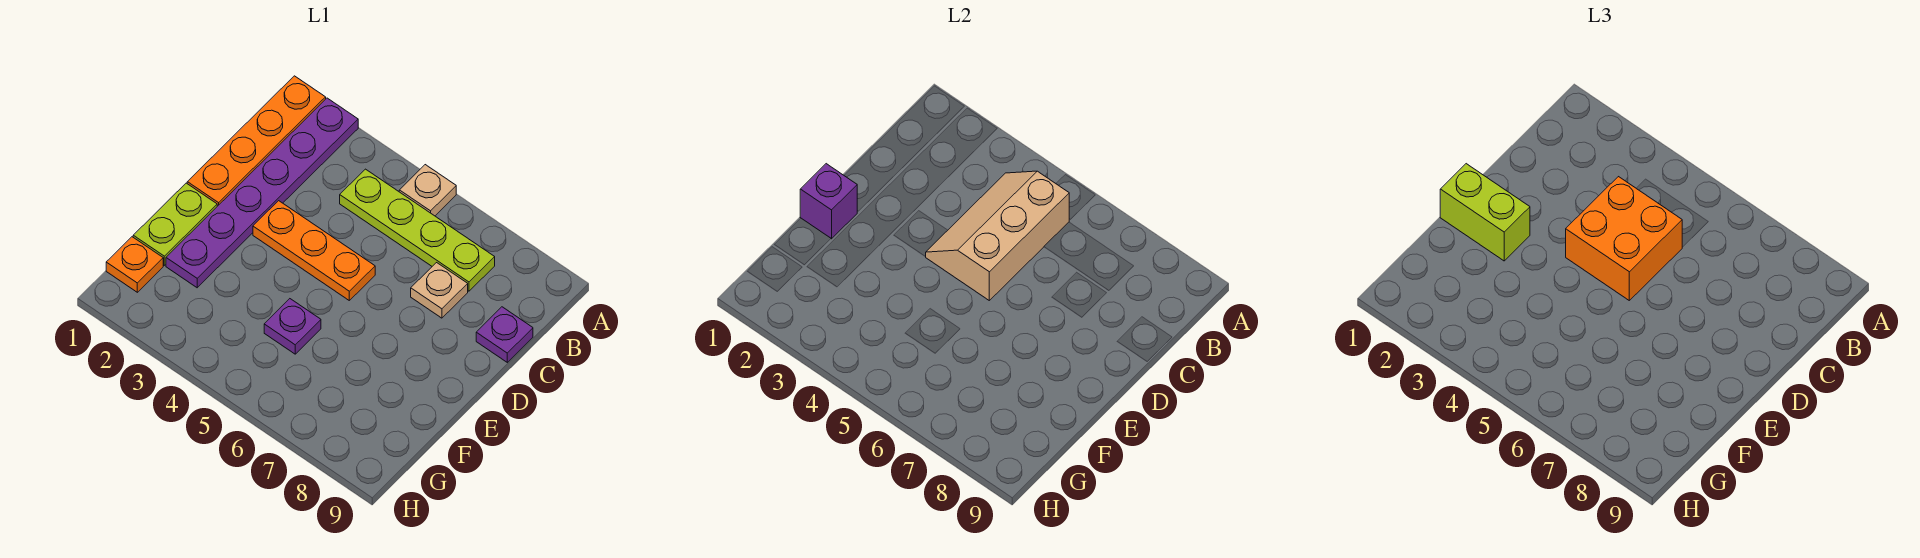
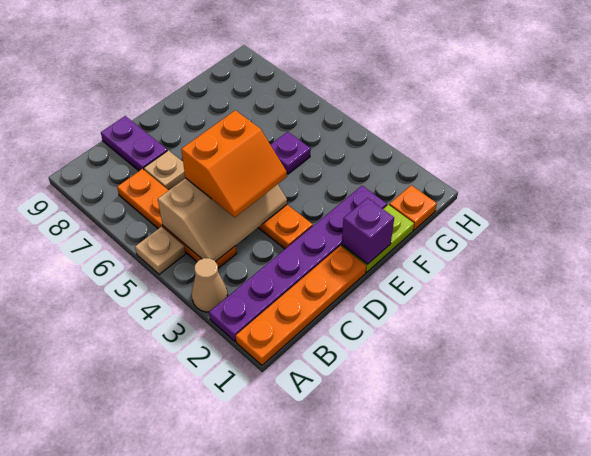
none -> tan cone A3 level 1
lime plate B4:B7 level 1 -> orange plate B4:B7 level 1
orange brick C4:D5 level 3 -> orange slope C4:D5 level 3 top 5
purple plate C9 level 1 -> purple plate C8:C9 level 1
lime brick E1:E2 level 3 -> none

